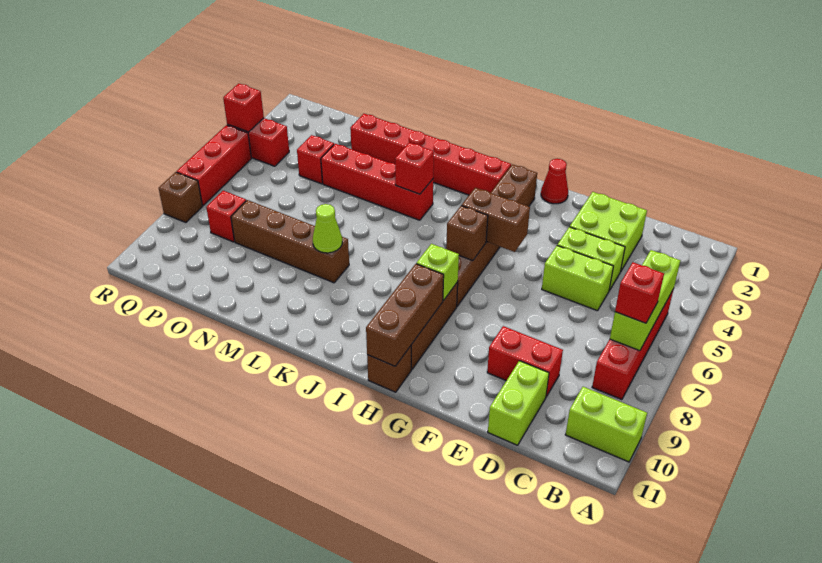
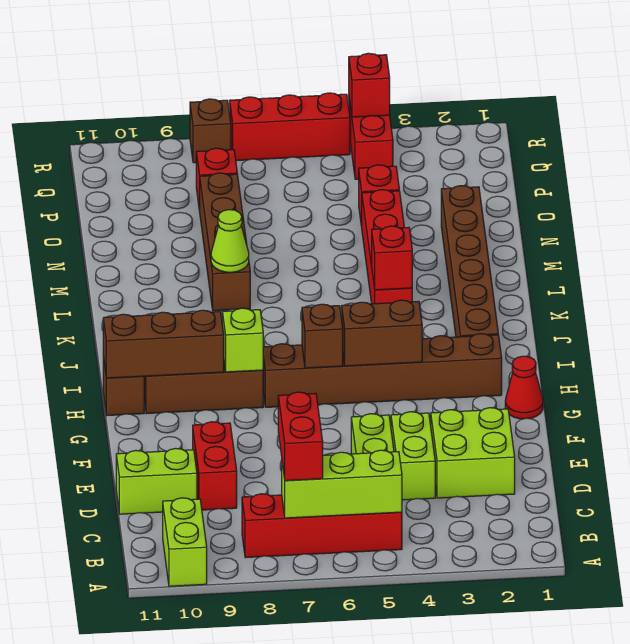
red brick B7 level 3 -> red brick B7:C7 level 3
brown brick G5:H5 level 2 -> brown brick H4:H5 level 2
red brick I2:N2 level 1 -> brown brick I2:N2 level 1

